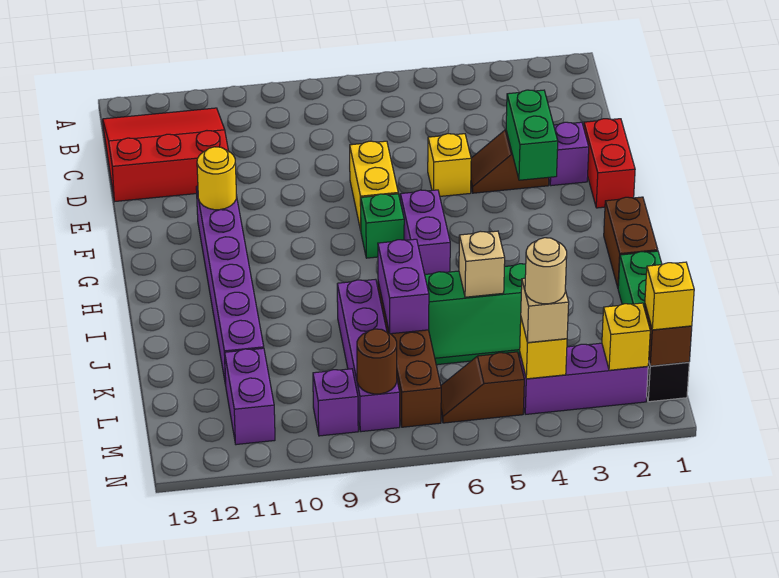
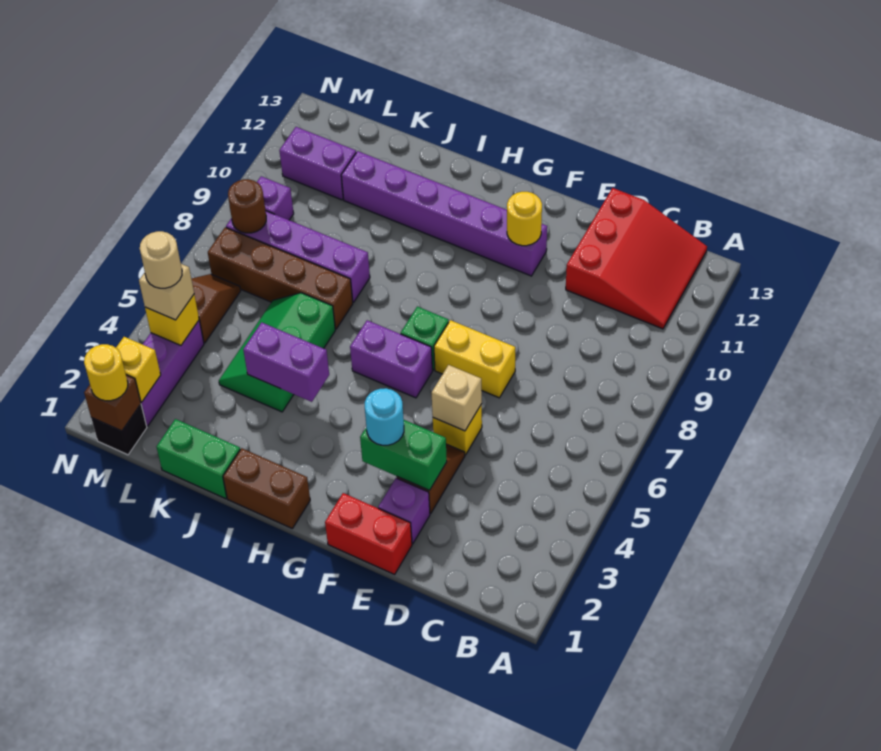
none -> cyan round brick F3 level 3
tan brick J5 level 2 -> tan brick E5 level 2
purple brick J7:K7 level 2 -> purple brick I4:J4 level 2
yellow brick M1 level 3 -> yellow round brick M1 level 3

